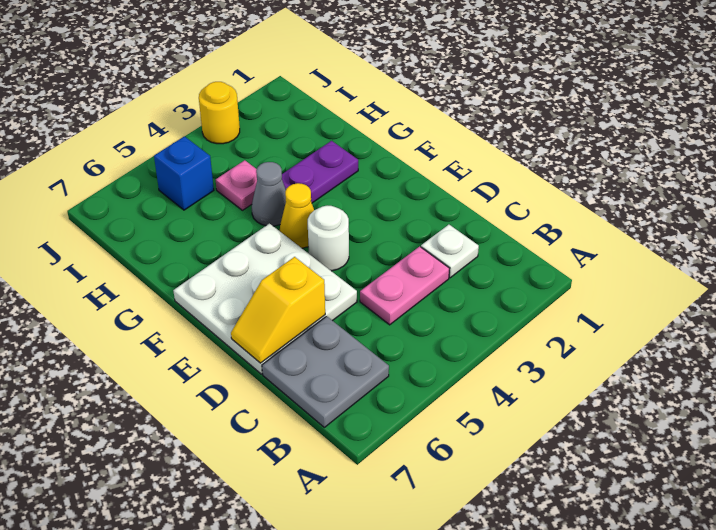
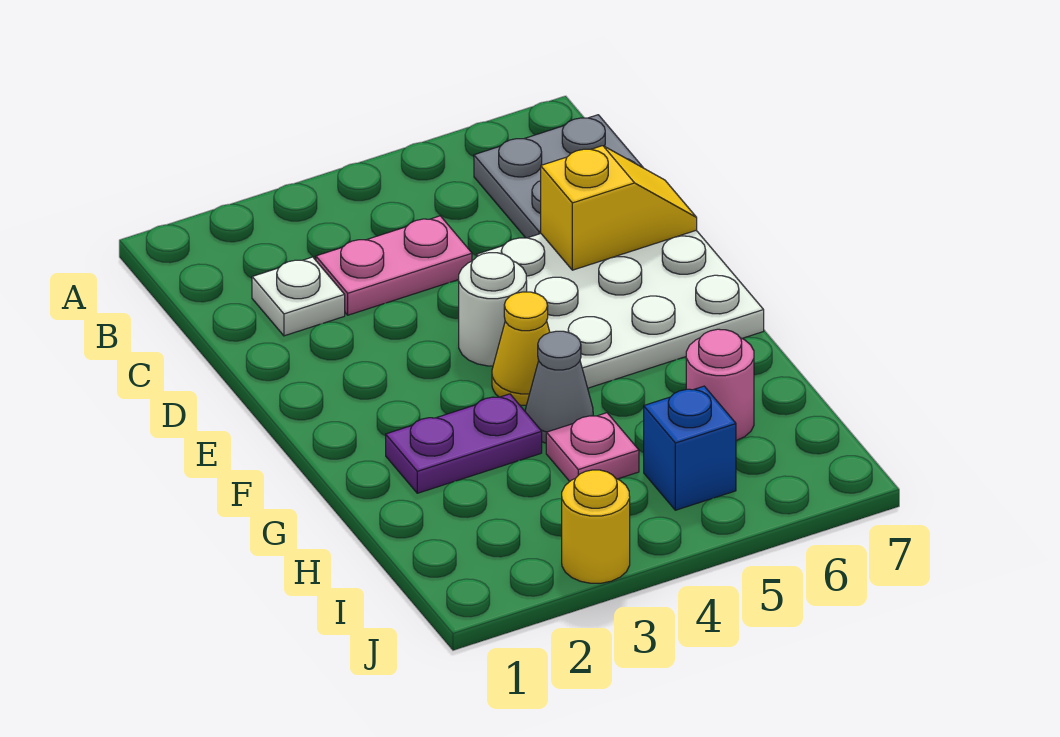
none -> pink round brick H6 level 1

